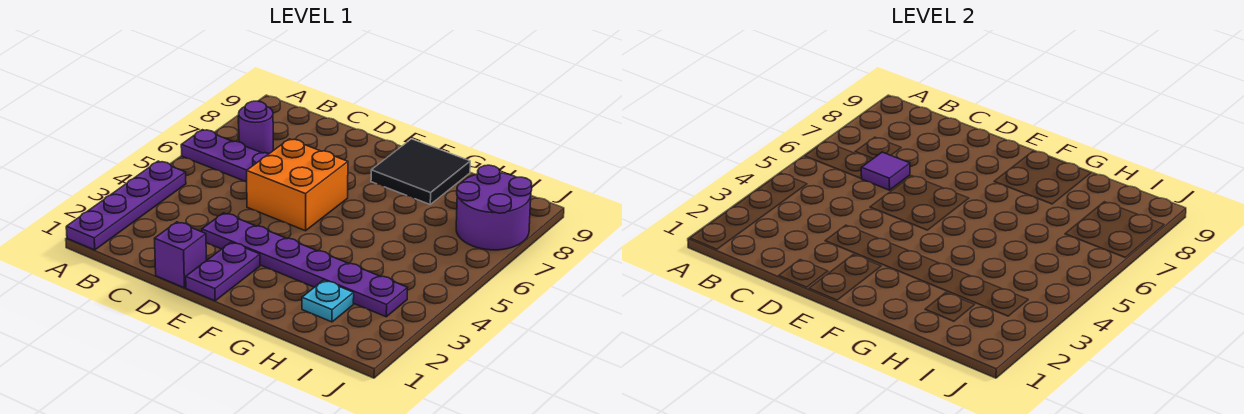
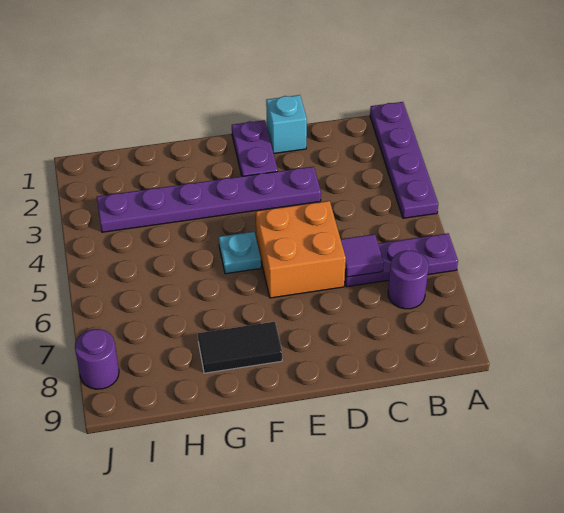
purple brick D1 level 1 -> cyan brick D1 level 1
black tile F8:G9 level 1 -> black tile F8:G8 level 1
cyan plate H2 level 1 -> cyan plate F5 level 1
purple round brick I7:J8 level 1 -> purple round brick J8 level 1

